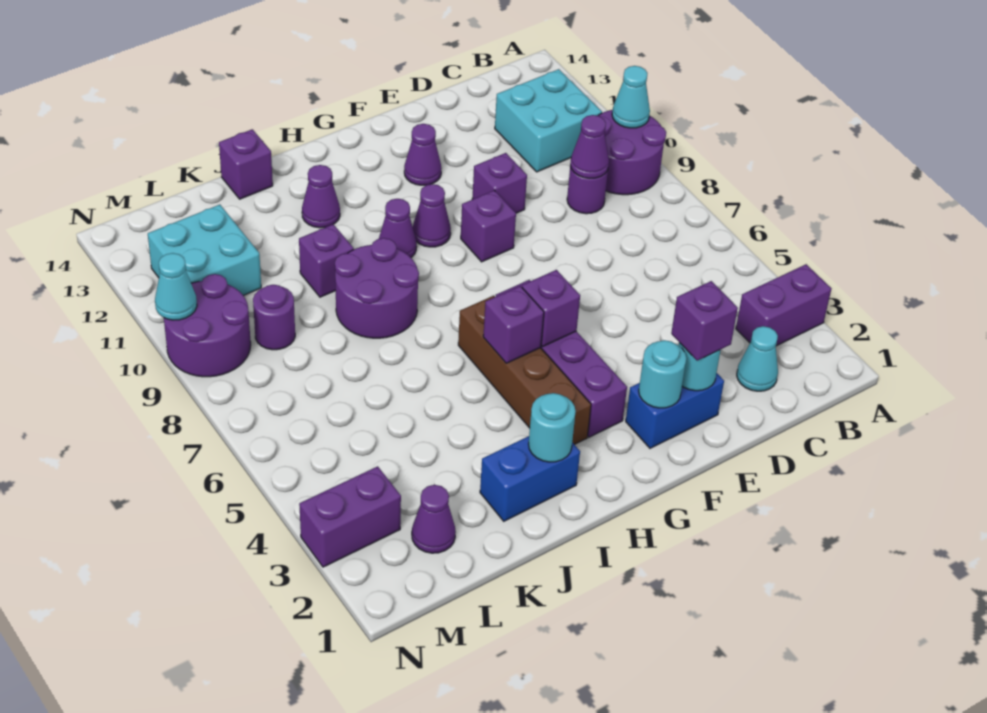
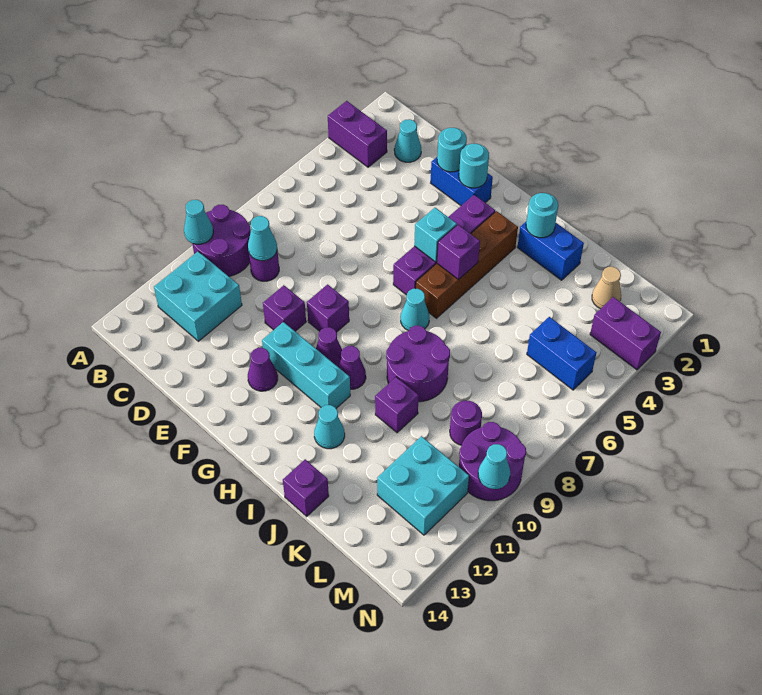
purple cone C9 level 2 -> cyan cone C9 level 2
purple brick E2 level 3 -> none
none -> cyan brick F11:H11 level 1
purple brick G5 level 2 -> cyan brick G5 level 2
none -> cyan cone H7 level 1
purple cone I12 level 1 -> cyan cone I12 level 1
purple cone L2 level 1 -> tan cone L2 level 1
none -> blue brick L5:M5 level 1

